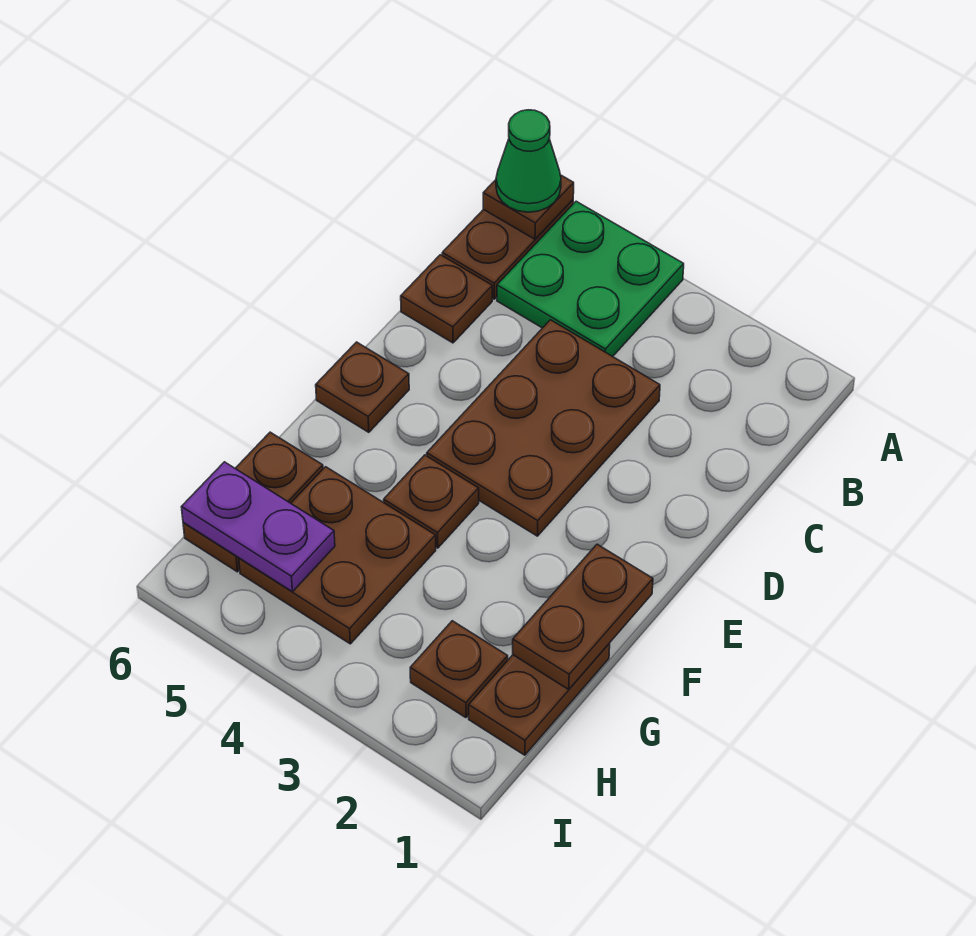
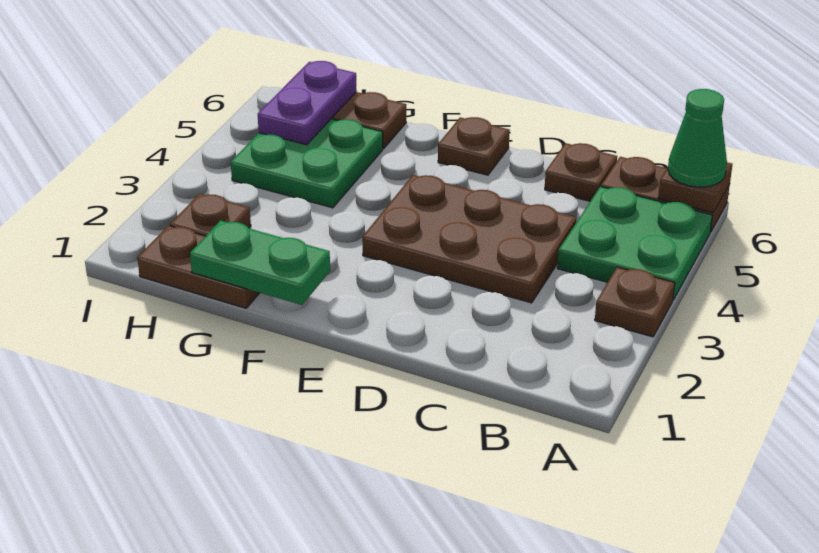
brown plate F1:G1 level 2 -> green plate F1:G1 level 2
brown plate F4 level 1 -> brown plate A3 level 1
brown plate G4:H5 level 1 -> green plate G4:H5 level 1

